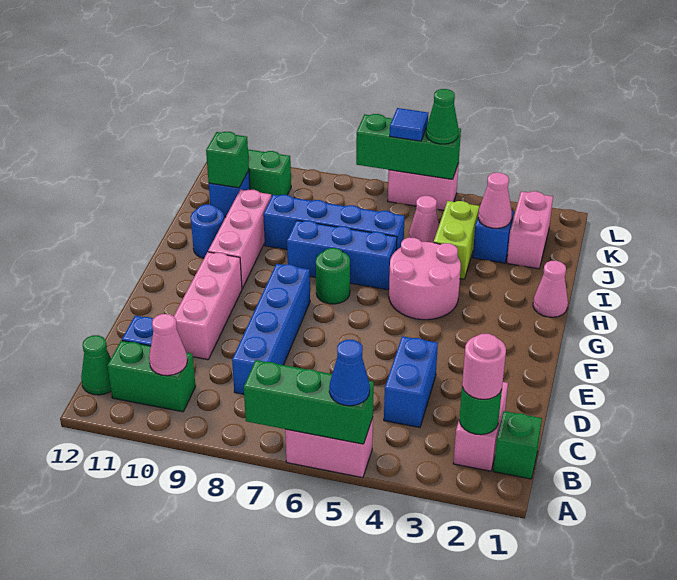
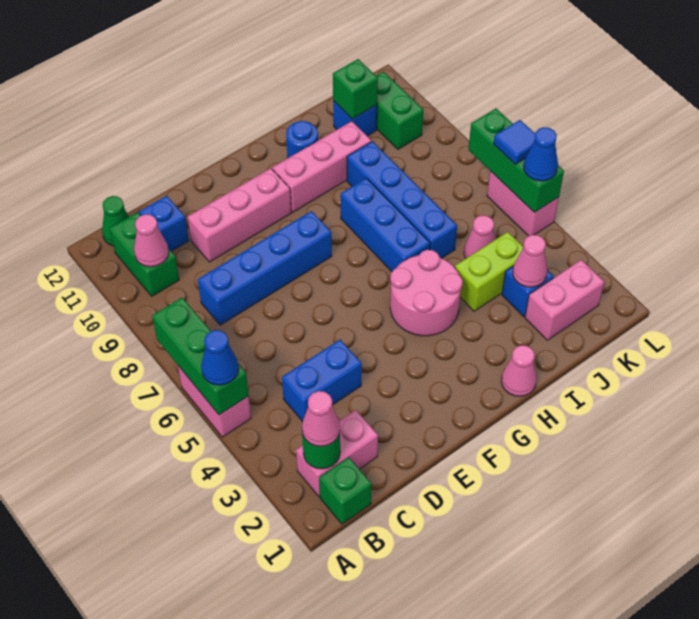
pink round brick B2 level 3 -> pink cone B2 level 3
green round brick G7 level 1 -> none
green cone L5 level 3 -> blue cone L5 level 3

